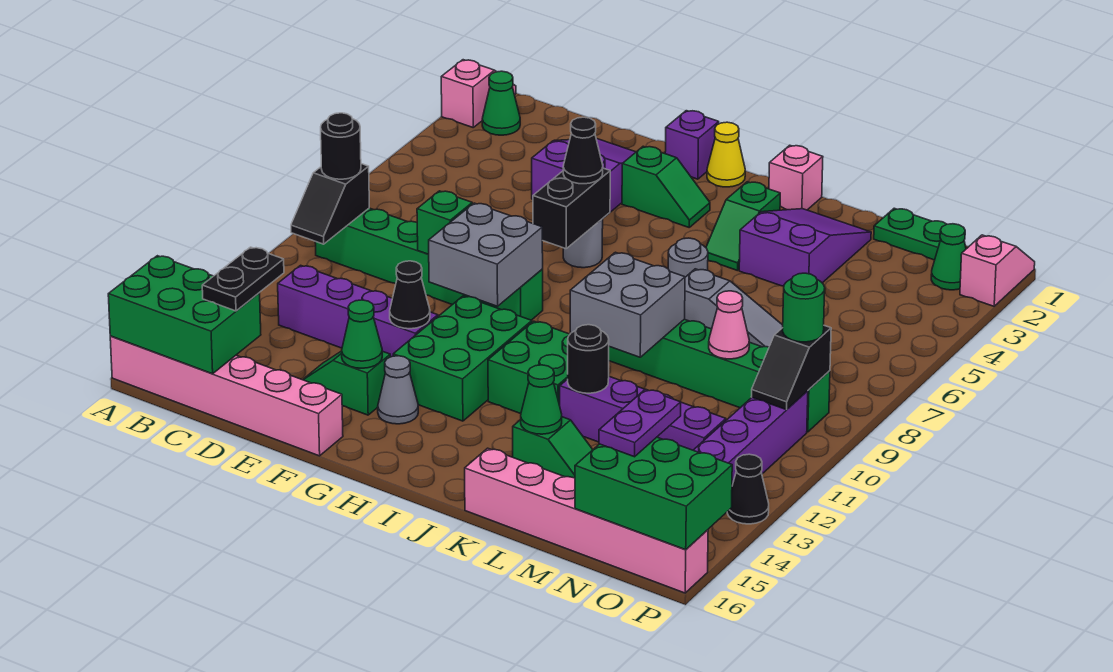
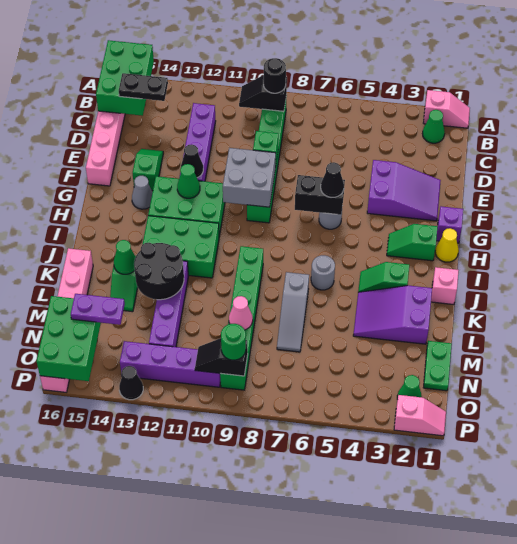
green cone F14 level 2 -> green cone G12 level 2
green slope G3:H3 level 1 top G -> green slope H2:H3 level 1 top 2
green brick I11:J12 level 1 -> green brick I11:J13 level 1
grey brick J9:K10 level 2 -> none
purple slope K2:L4 level 1 top 4 -> purple slope K2:L4 level 1 top 2
black round brick K12 level 2 -> black round brick K12:L13 level 2

